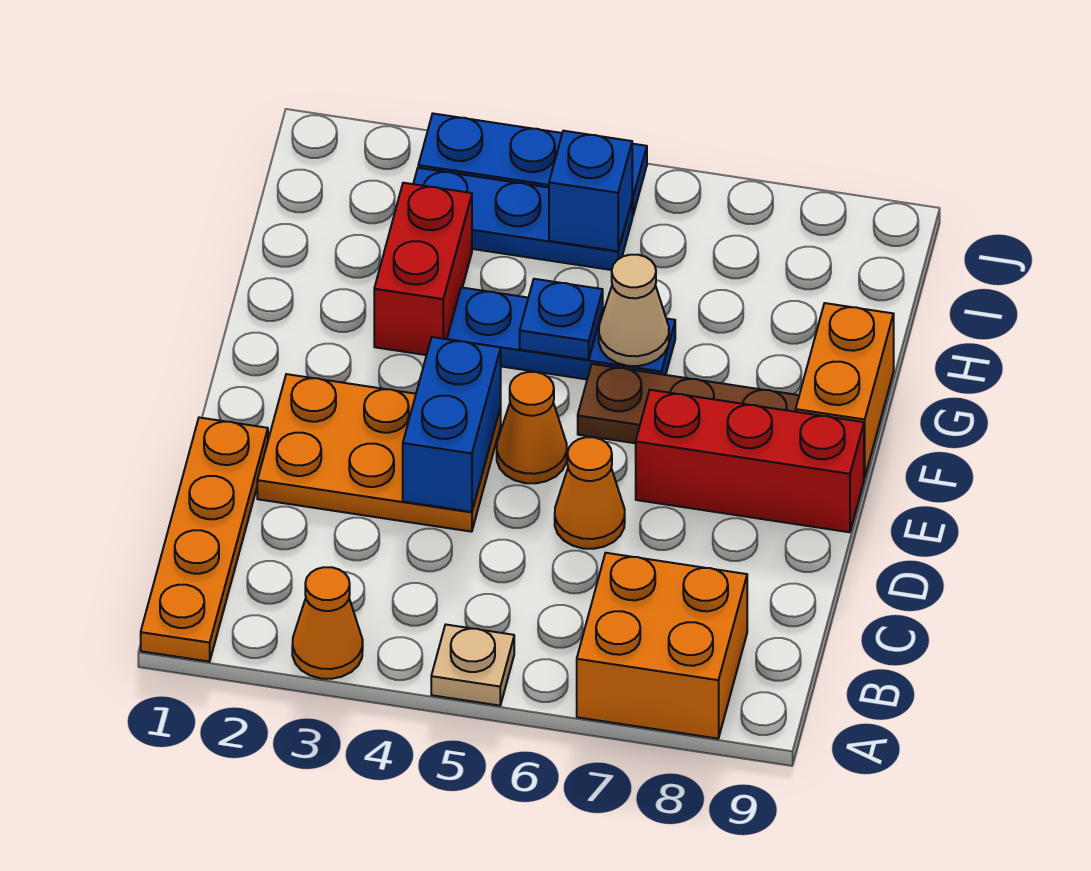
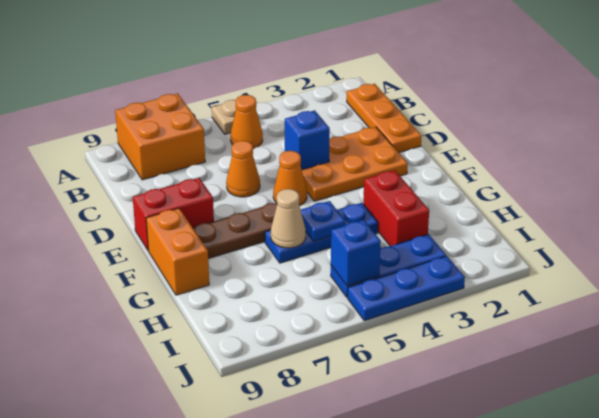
orange plate A1:D1 level 1 -> orange plate B1:D1 level 1
orange cone A3 level 1 -> orange cone B5 level 1
blue brick D4:E4 level 2 -> blue brick D4 level 2
red brick E7:E9 level 1 -> red brick E8:E9 level 1

